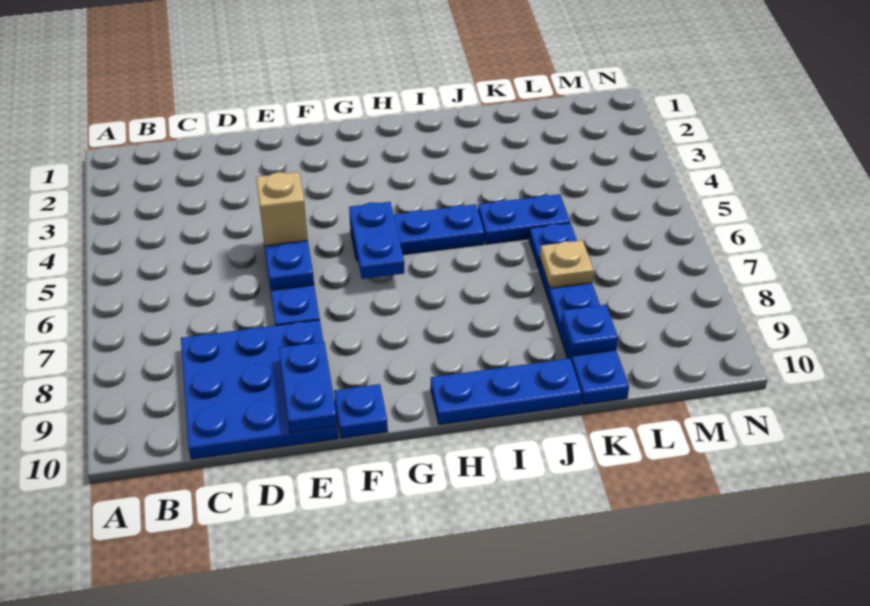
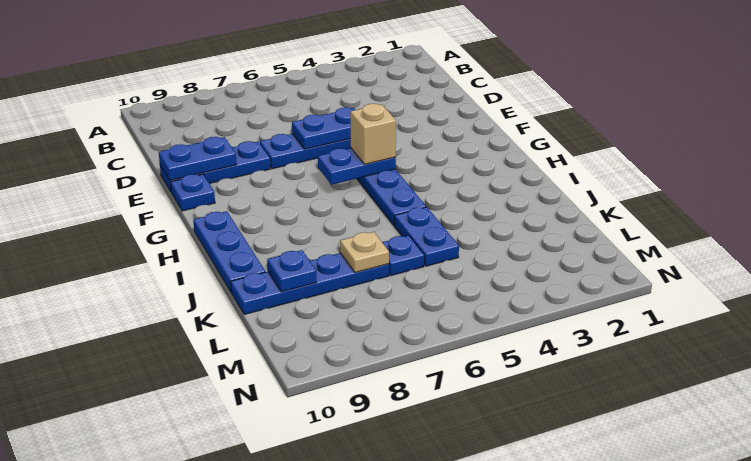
blue plate C8:E10 level 1 -> blue plate E8:E10 level 1
tan brick E5 level 3 -> tan brick G5 level 3

